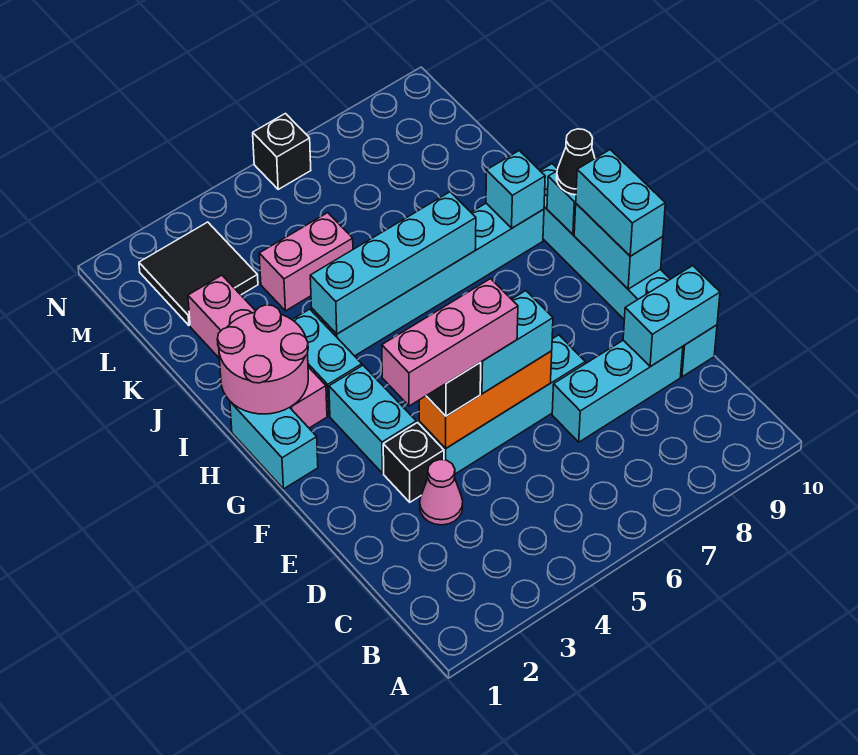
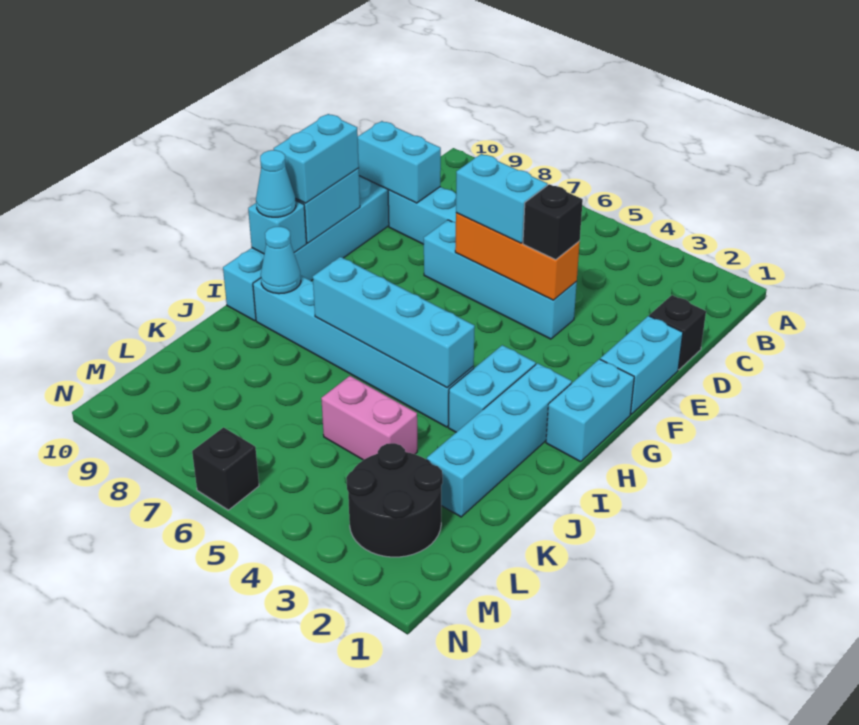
pink cone D3 level 1 -> none
black brick E3 level 1 -> black brick D1 level 1
pink brick E3:E5 level 4 -> none
cyan brick F3:G3 level 1 -> cyan brick E1:F1 level 1
pink round brick H1:I2 level 2 -> none
pink brick H2:K2 level 1 -> cyan brick H2:K2 level 1
black cone H10 level 3 -> cyan cone H10 level 3
cyan brick I9 level 2 -> cyan cone I9 level 2
black tile L2:M3 level 1 -> black round brick L2:M3 level 1

